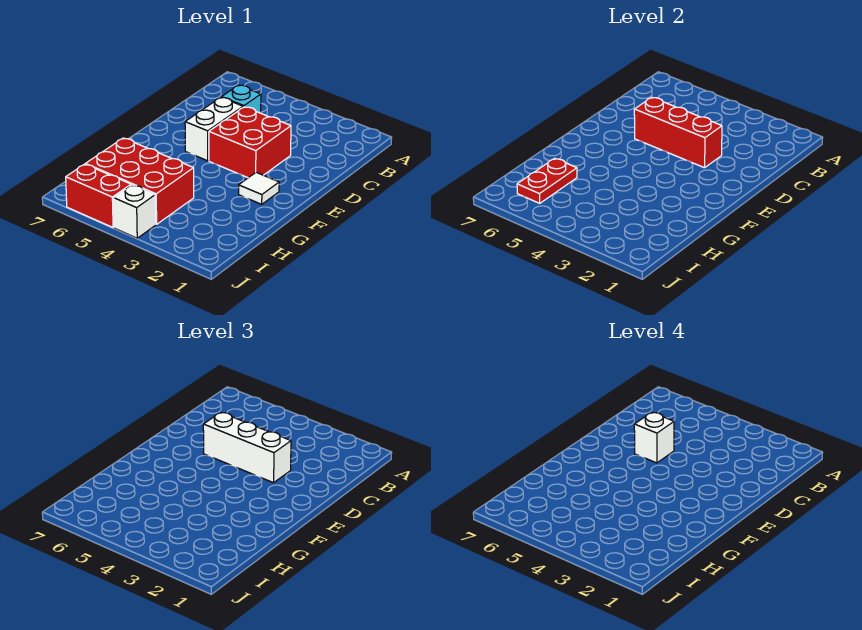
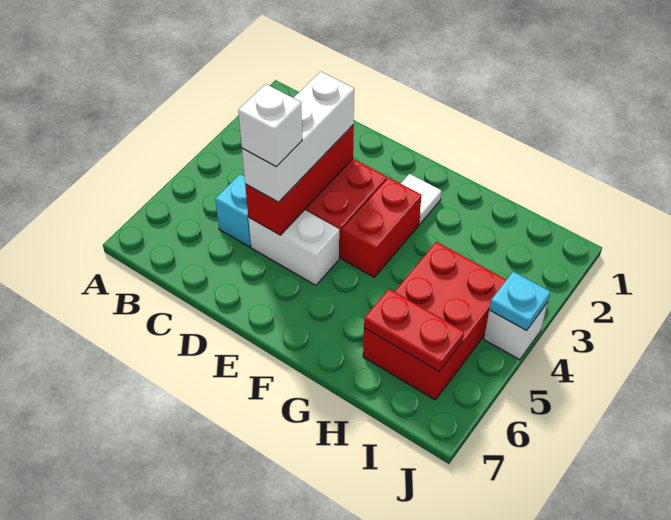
none -> cyan plate J4 level 2
red brick J5:J6 level 1 -> red brick F3:F4 level 1

